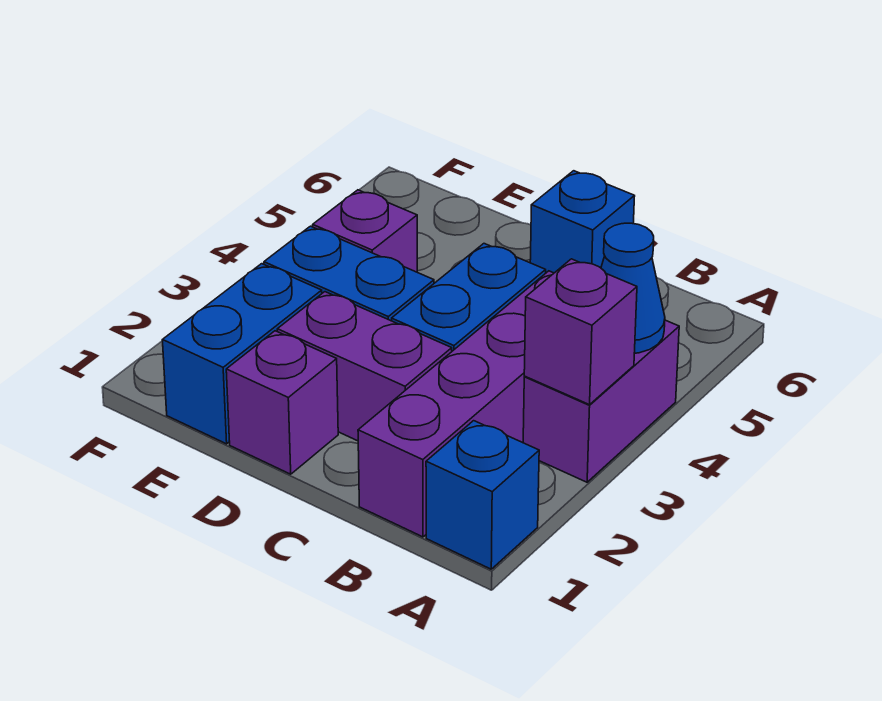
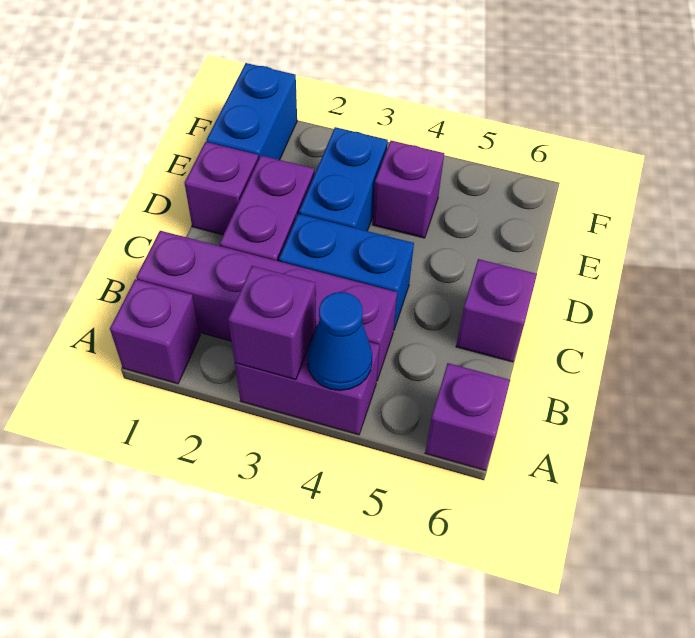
blue brick A1 level 1 -> purple brick A1 level 1
none -> purple brick A6 level 1
blue brick C6 level 1 -> purple brick C6 level 1
blue brick E1:E2 level 1 -> blue brick E1:F1 level 1

